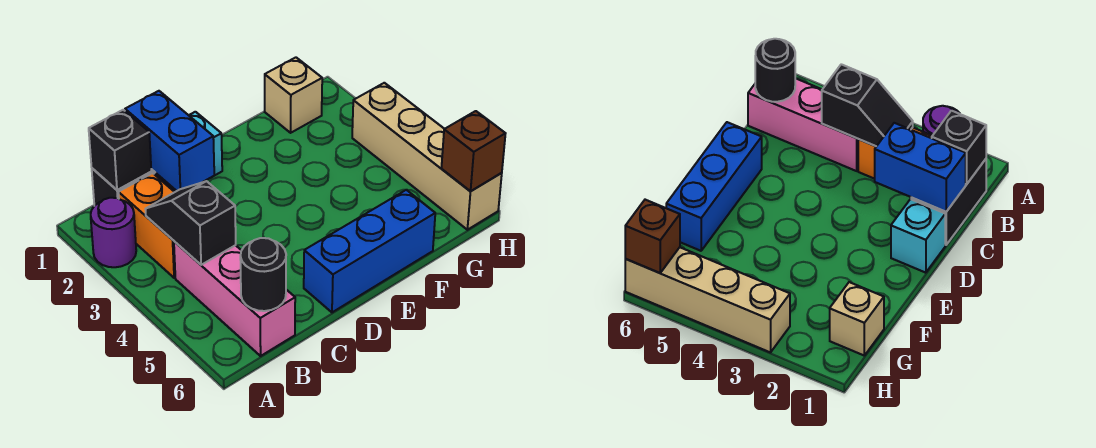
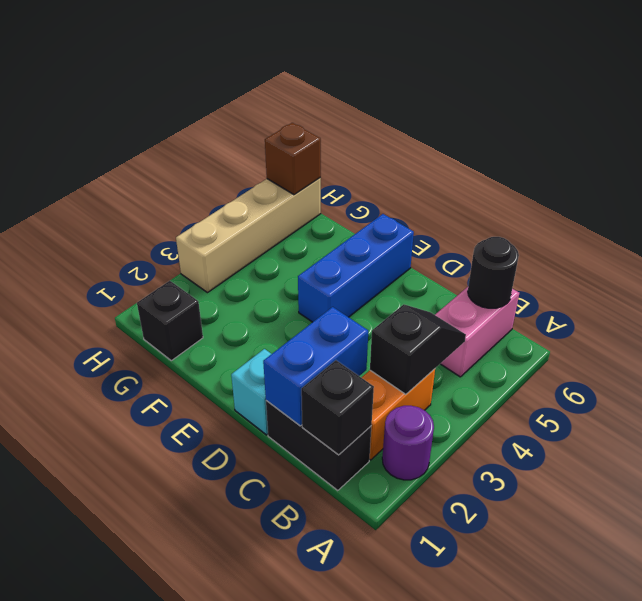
black slope B3:B4 level 2 top 4 -> black slope B3:B4 level 2 top 3
pink brick B4:B6 level 1 -> pink brick B5:B6 level 1
blue brick D6:F6 level 1 -> blue brick E4:E6 level 1
tan brick G1 level 1 -> black brick G1 level 1

